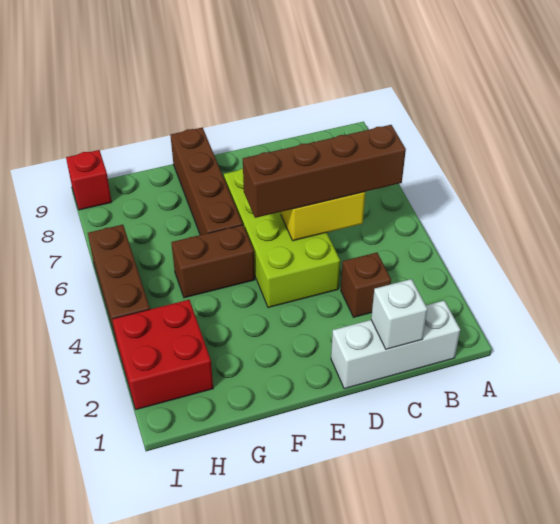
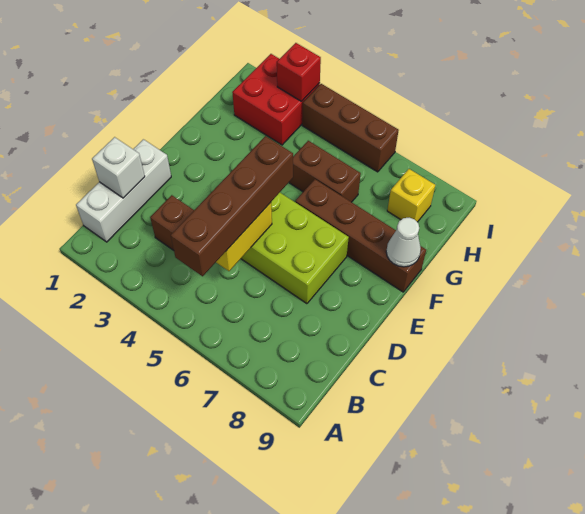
brown brick F5:G5 level 1 -> brown brick G5:G6 level 1
none -> white cone F9 level 2
none -> yellow brick H8 level 1
red brick I9 level 1 -> red brick I3 level 2

